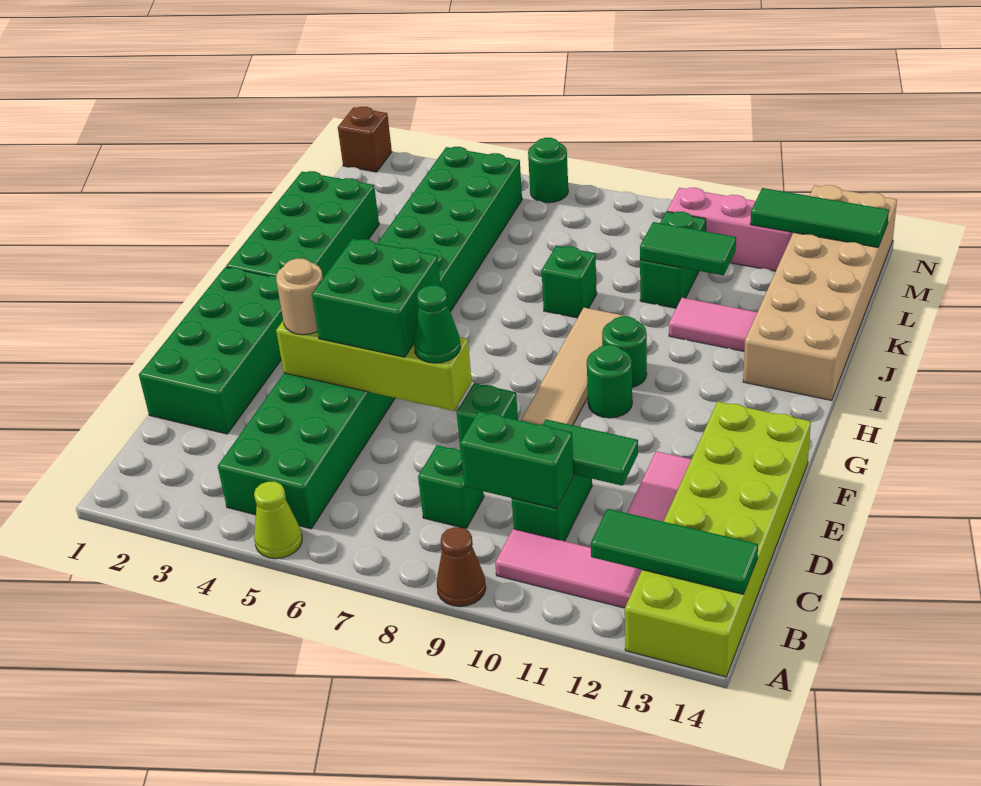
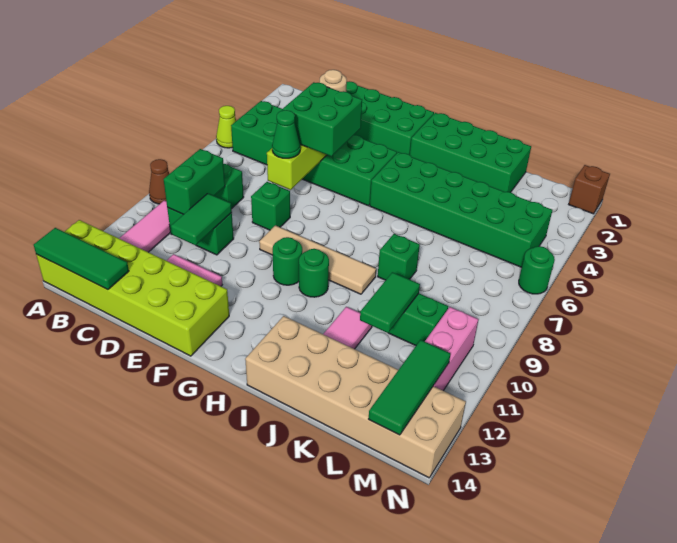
green tile B12:B14 level 2 -> green tile A14:C14 level 2

